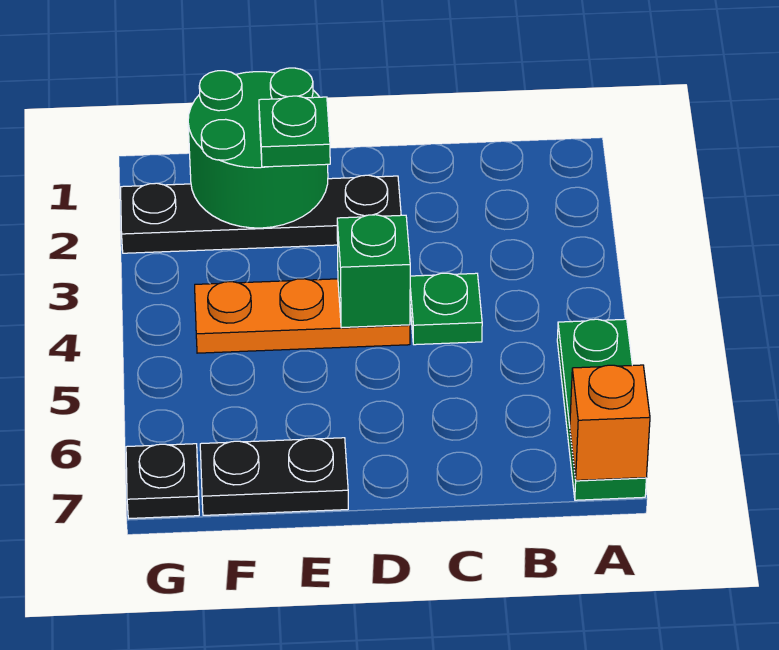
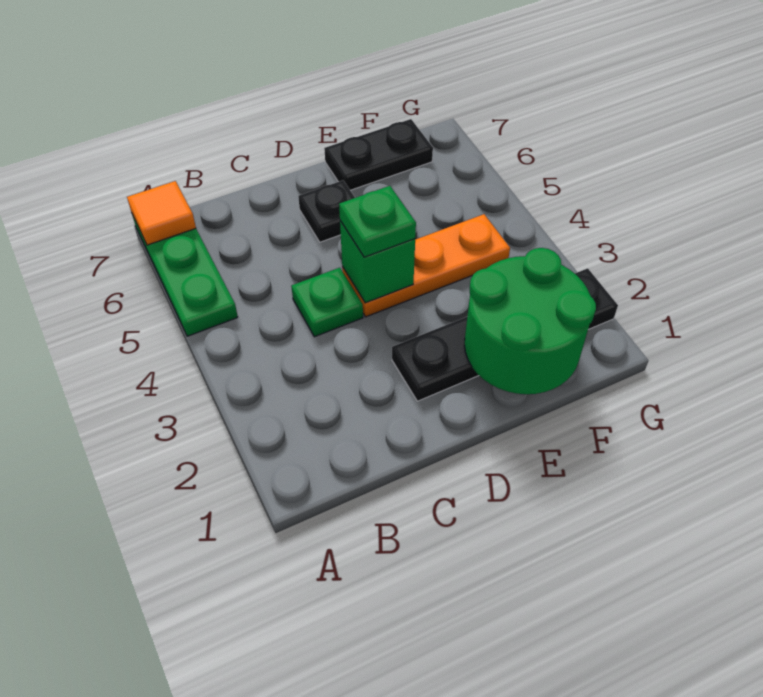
orange brick A7 level 2 -> orange tile A7 level 2
green plate E2 level 3 -> green plate D4 level 3
black plate G7 level 1 -> black plate D6 level 1

